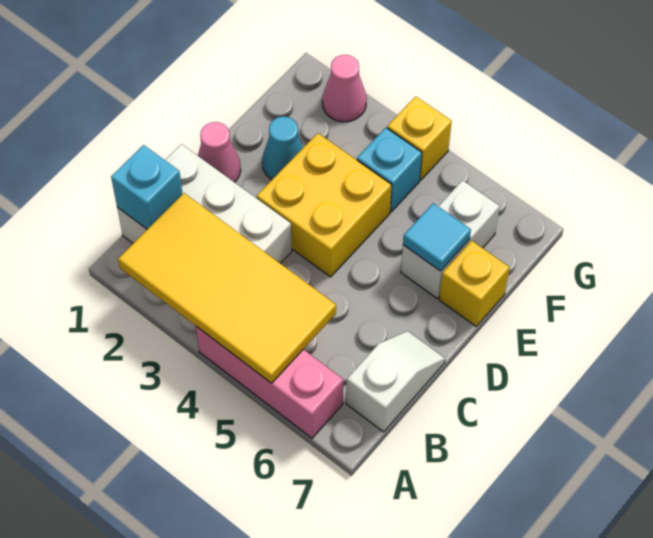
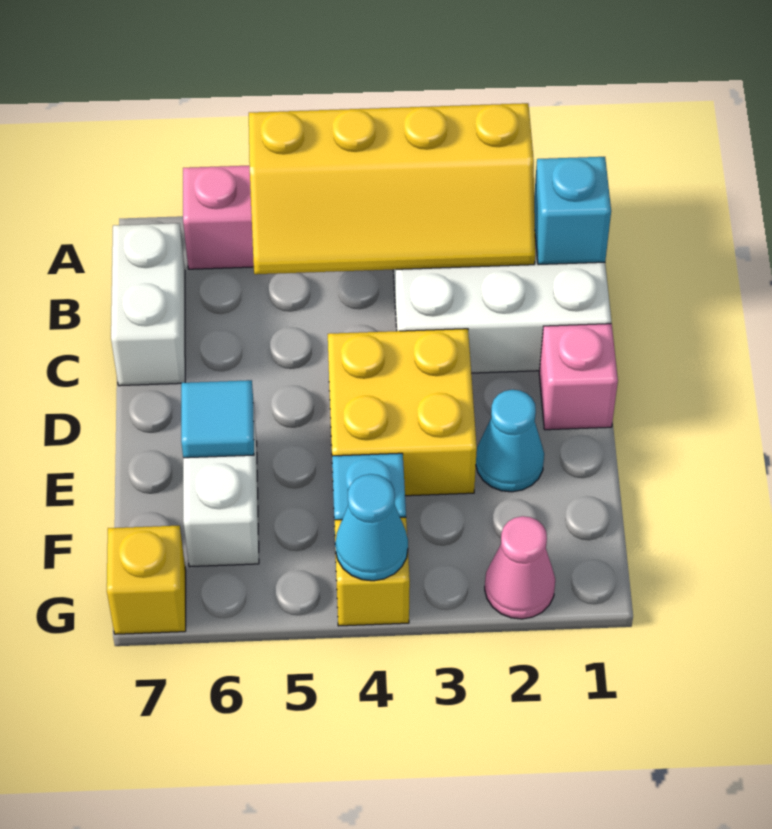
yellow tile A2:B5 level 2 -> yellow slope A2:B5 level 2 top A
white slope B7:C7 level 1 top B -> white brick B7:C7 level 1
pink cone D1 level 1 -> pink brick D1 level 1
yellow brick E7 level 1 -> yellow brick G7 level 1
none -> cyan cone G4 level 2

